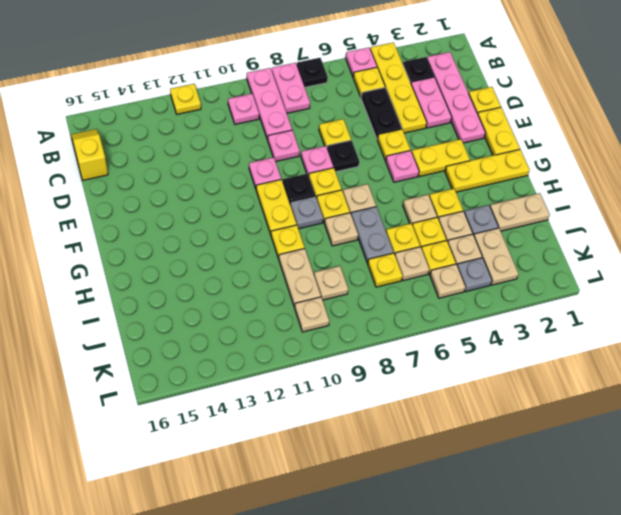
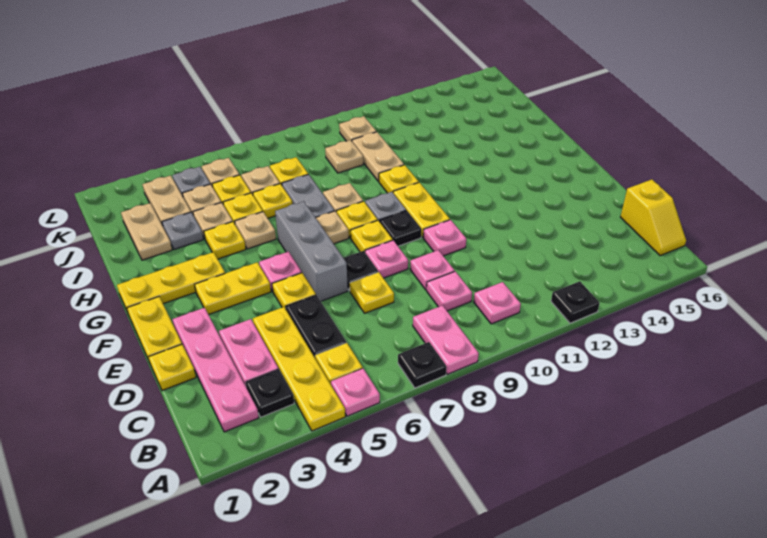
pink plate A9:C9 level 1 -> pink plate C9 level 1
yellow plate A12 level 1 -> black plate A12 level 1
none -> grey brick E6:G6 level 1
tan plate I1:I2 level 1 -> tan plate I2:J2 level 1

